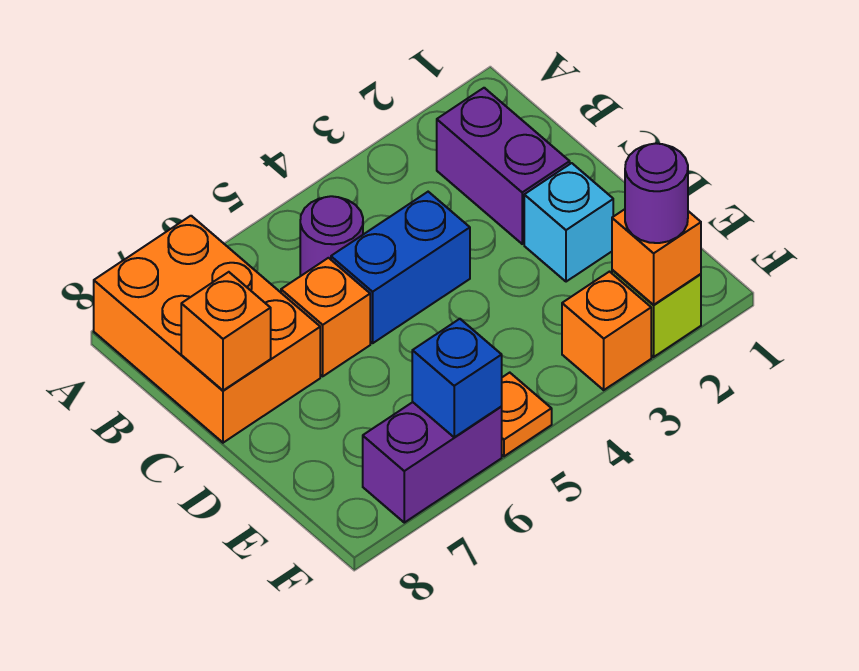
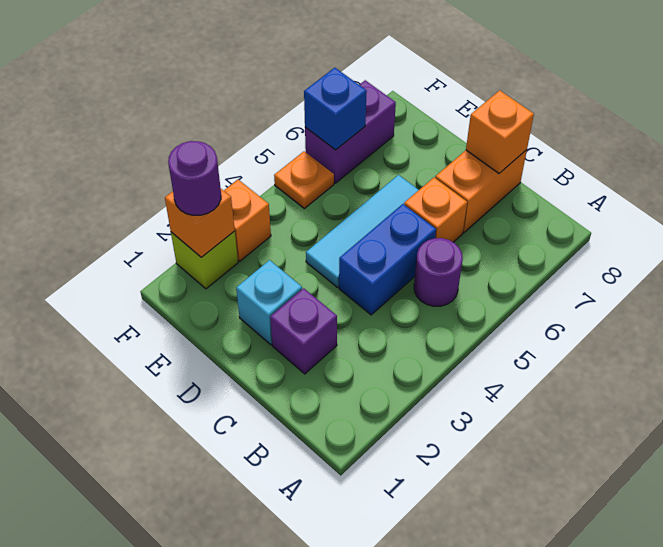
orange brick A7:C8 level 1 -> orange brick C7:C8 level 1
purple brick B2:C2 level 1 -> purple brick C2 level 1
none -> cyan tile D4:D6 level 1

